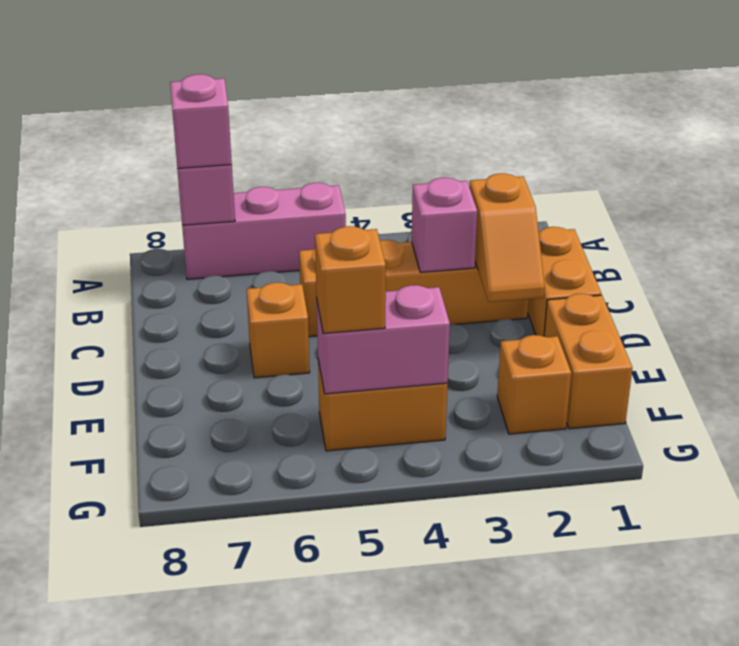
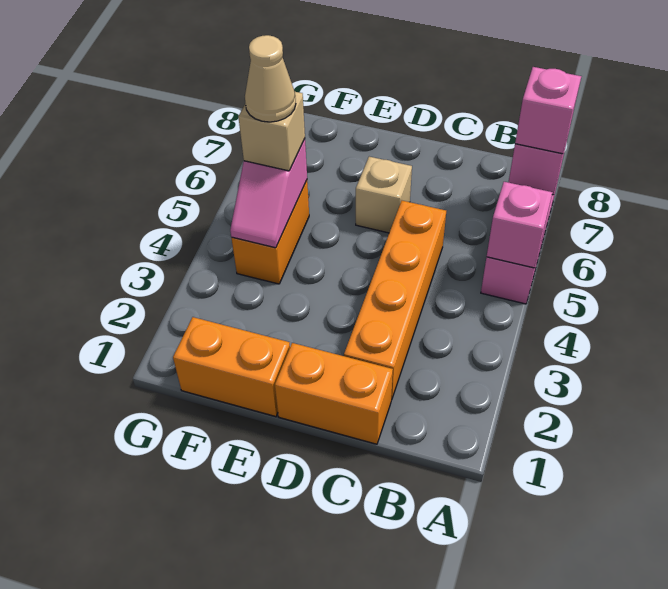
orange slope C2:D2 level 2 top C -> none
pink brick C3 level 2 -> pink brick A5 level 2
orange brick D6 level 1 -> tan brick D6 level 1
orange brick F2 level 1 -> none
pink brick F4:F5 level 2 -> pink slope F4:F5 level 2 top 5
orange brick F5 level 3 -> tan brick F5 level 3
none -> tan cone F5 level 4

